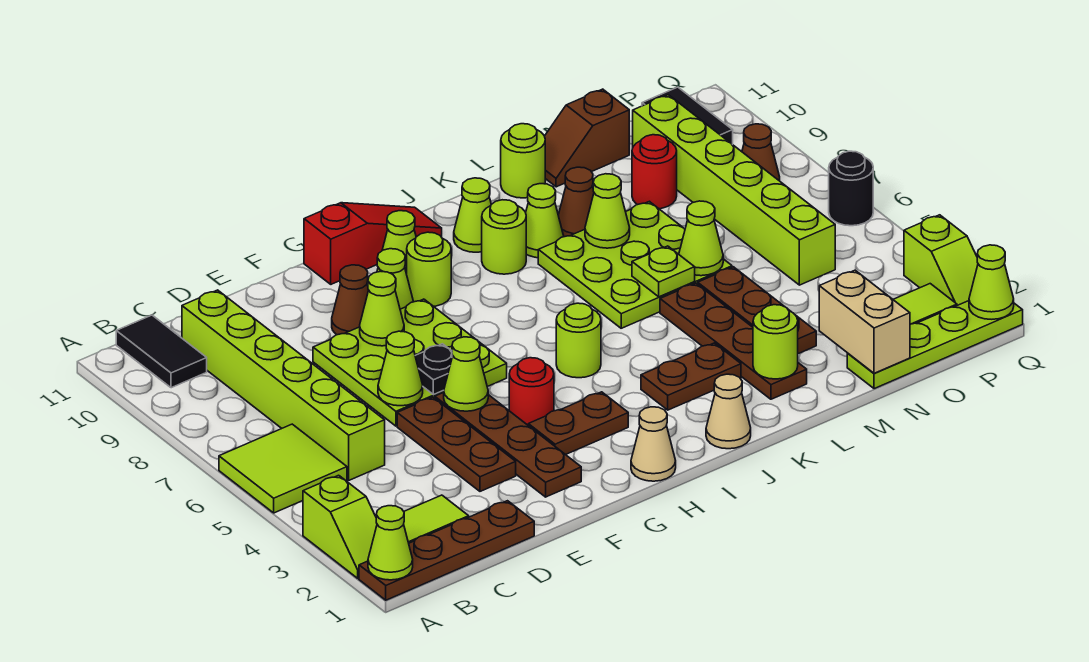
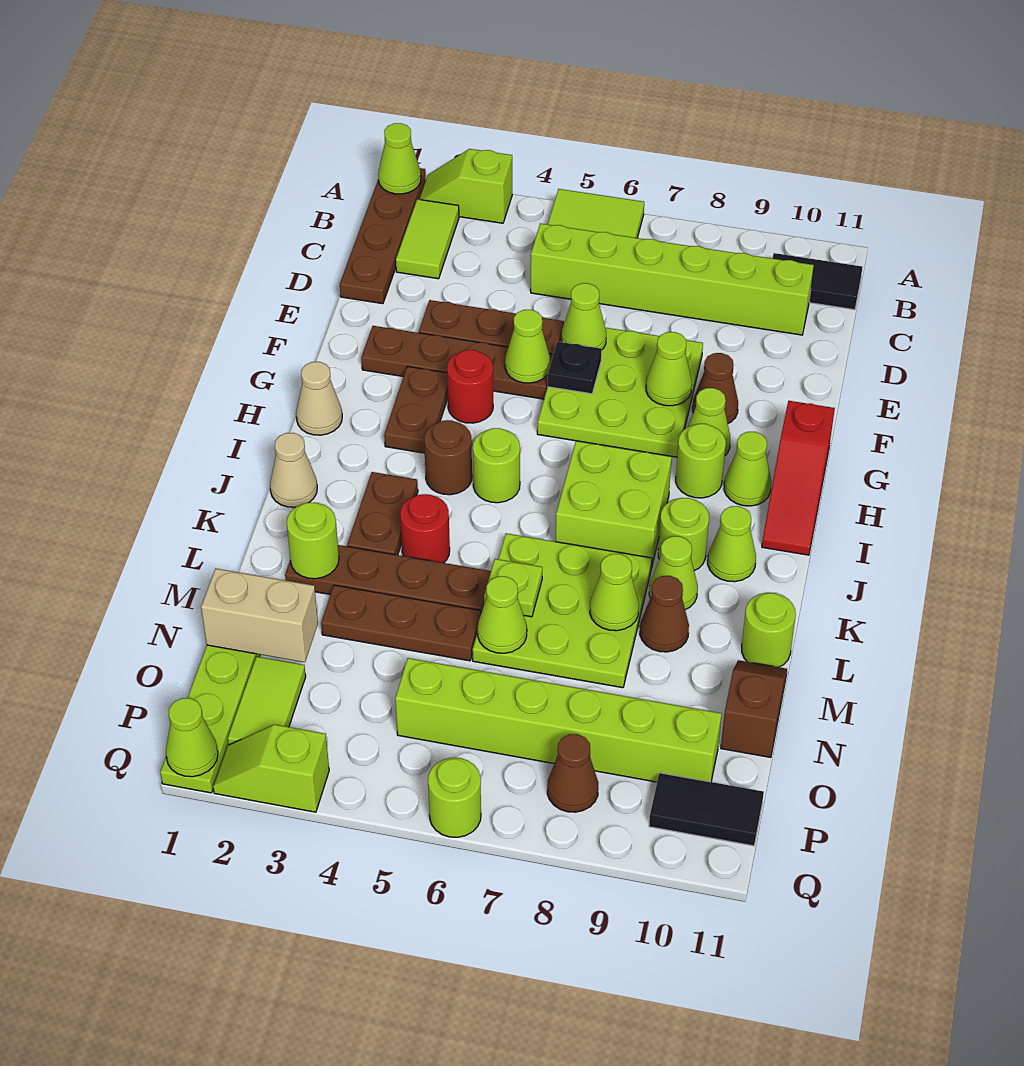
none -> brown round brick I4 level 1
none -> lime brick I7:J8 level 1
red round brick N9 level 1 -> red round brick K4 level 1
black round brick Q6 level 1 -> lime round brick Q6 level 1

